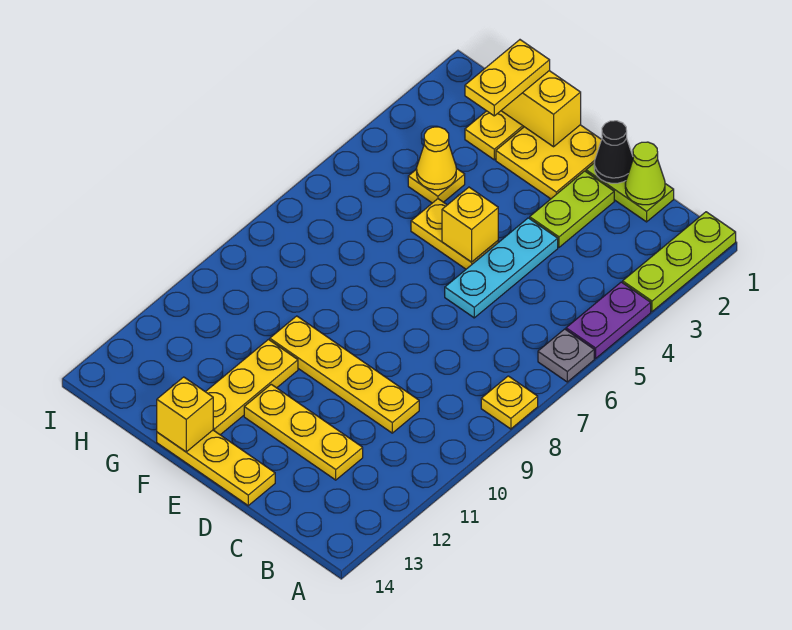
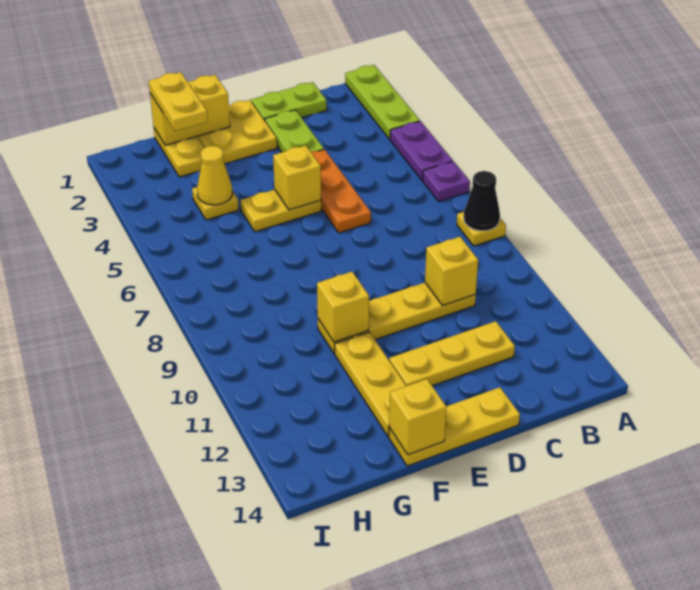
grey plate A6 level 1 -> purple plate A6 level 1
lime cone C1 level 2 -> none
none -> yellow brick C10 level 2
black cone D1 level 2 -> black cone A8 level 2
cyan plate D4:D6 level 1 -> orange plate D4:D6 level 1
none -> yellow brick F10 level 2

